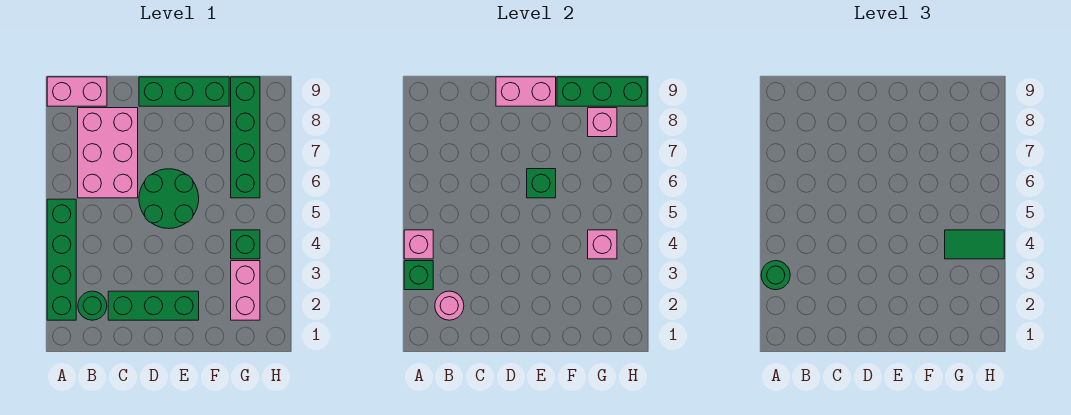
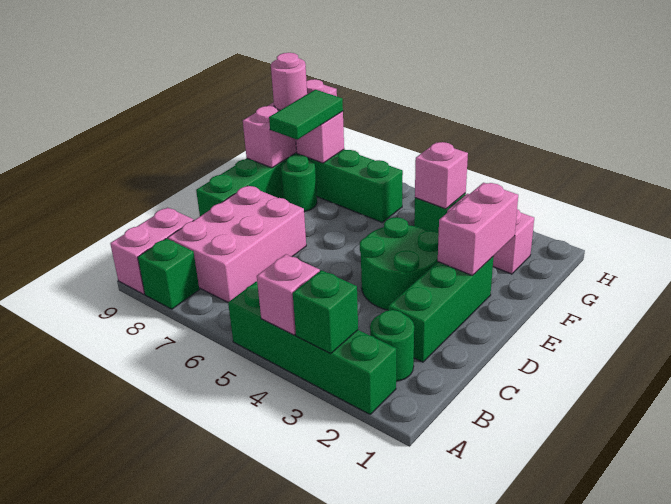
green round brick A3 level 3 -> green round brick F8 level 1
pink round brick B2 level 2 -> pink round brick G9 level 3
pink brick B6:C8 level 1 -> pink brick B7:D8 level 1
green round brick D5:E6 level 1 -> green round brick D3:E4 level 1
pink brick D9:E9 level 2 -> pink brick E2:F2 level 2
green brick E6 level 2 -> green brick A8 level 1
green brick F9:H9 level 2 -> pink brick F9:H9 level 2
green tile G4:H4 level 3 -> green tile F8:G8 level 3

